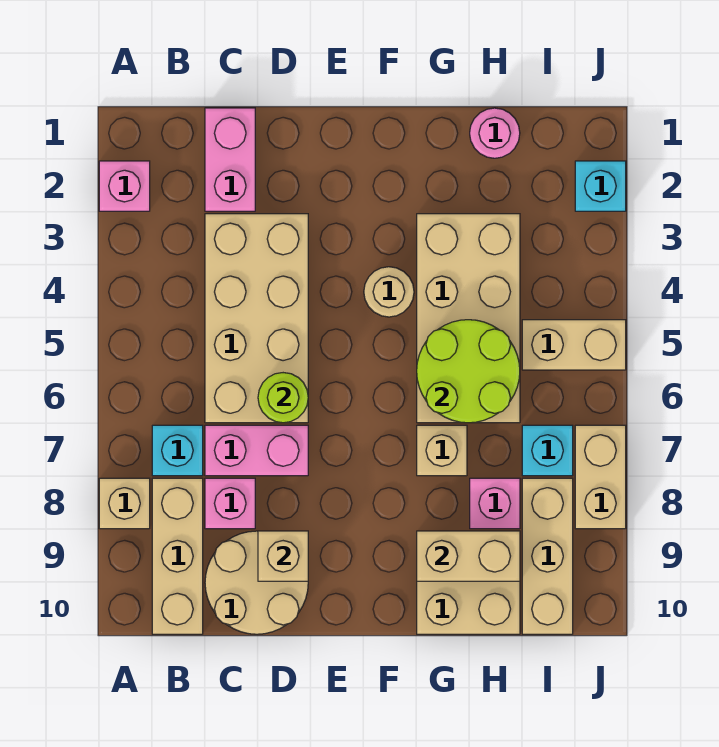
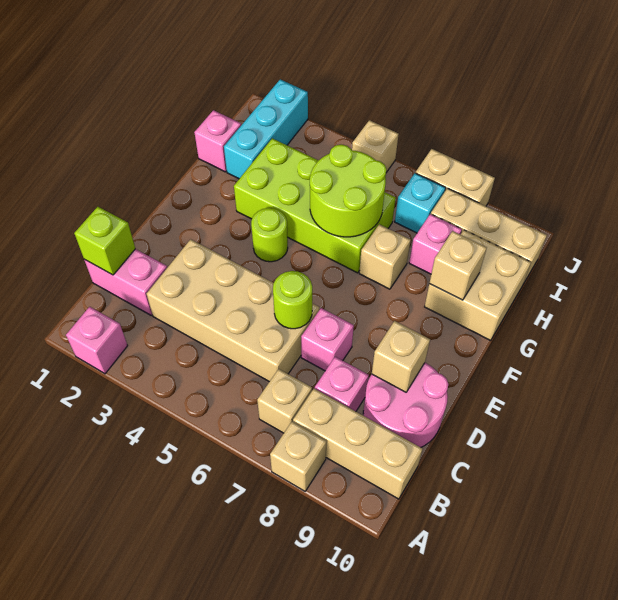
cyan brick B7 level 1 -> tan brick B7 level 1
none -> lime brick C1 level 2
pink brick C7:D7 level 1 -> pink brick D7 level 1
tan round brick C9:D10 level 1 -> pink round brick C9:D10 level 1
tan round brick F4 level 1 -> lime round brick F4 level 1
tan brick G3:H6 level 1 -> lime brick G3:H6 level 1
tan brick G9:H9 level 2 -> tan brick G9 level 2
pink round brick H1 level 1 -> pink brick H1 level 1
tan brick I5:J5 level 1 -> tan brick J5 level 1
cyan brick J2 level 1 -> cyan brick H2:J2 level 1

